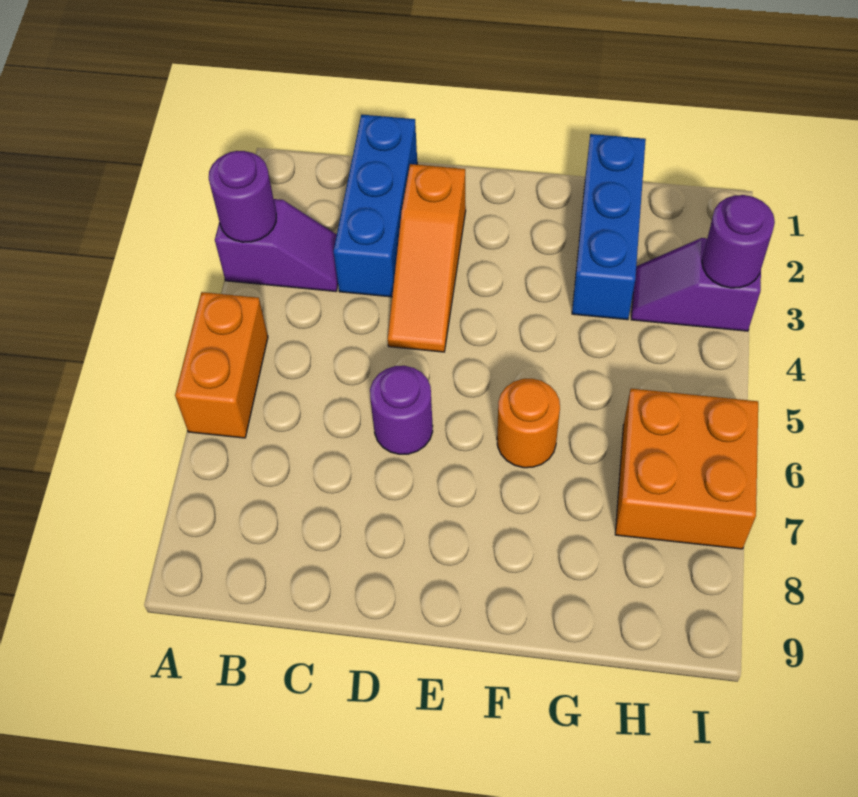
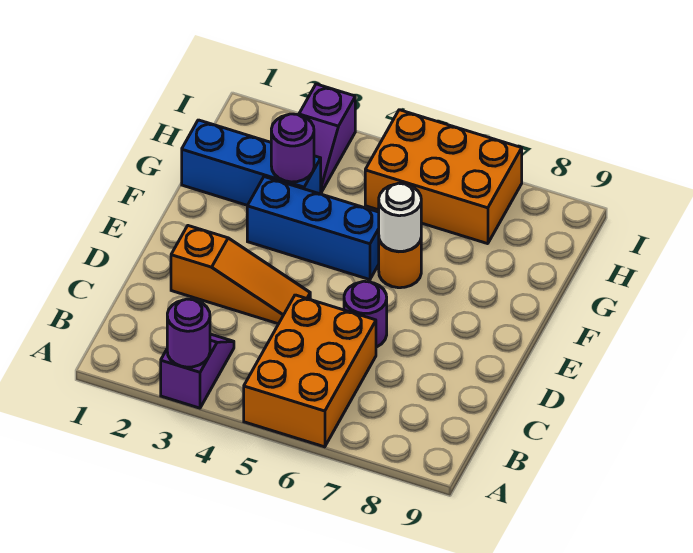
orange brick A5:A6 level 1 -> orange brick A5:C6 level 1
blue brick C1:C3 level 1 -> blue brick F3:F5 level 1
none -> white round brick F6 level 2
orange brick H6:I7 level 1 -> orange brick H5:I7 level 1
purple round brick I3 level 2 -> purple round brick G3 level 2

